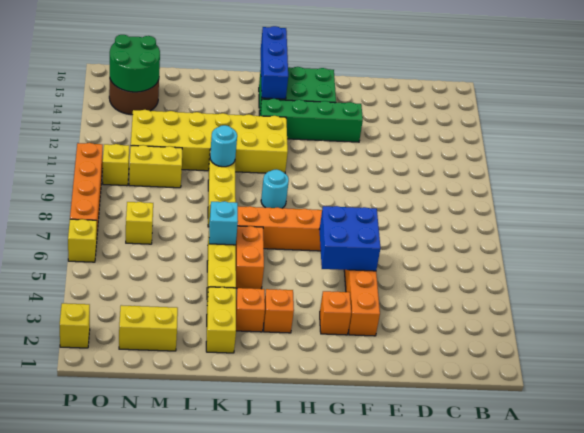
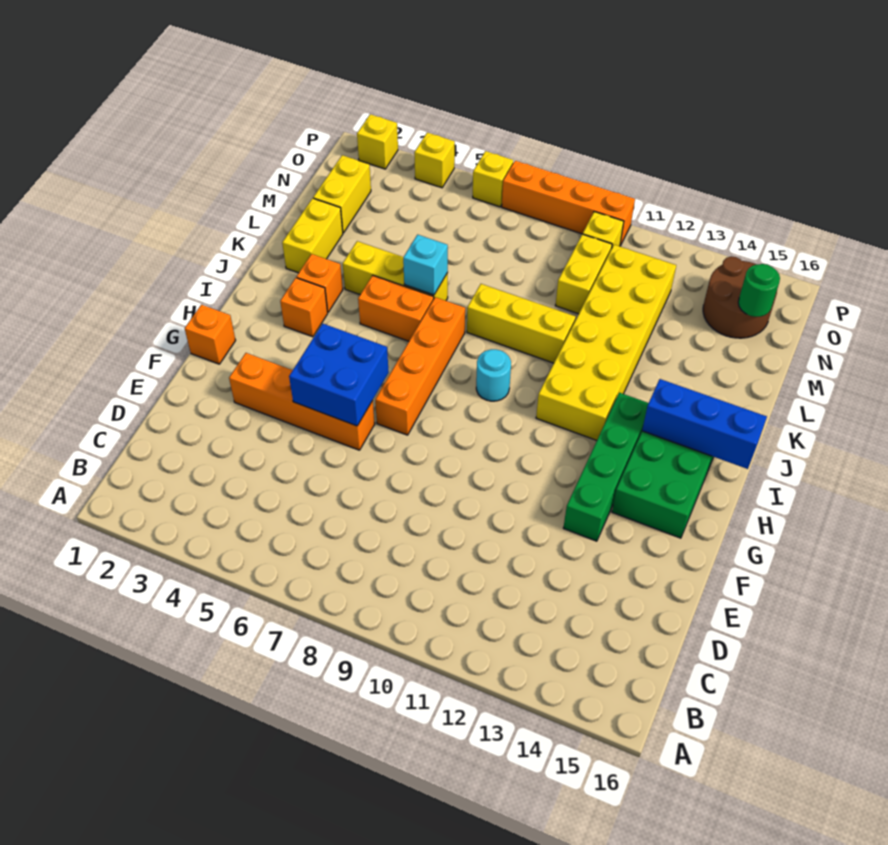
orange brick G3 level 1 -> orange brick G1 level 1
yellow brick K2:K3 level 1 -> yellow brick K2:L2 level 1
cyan round brick K10 level 2 -> none
yellow brick N7 level 1 -> yellow brick P4 level 1
green round brick N14:O15 level 2 -> green round brick N15 level 2

